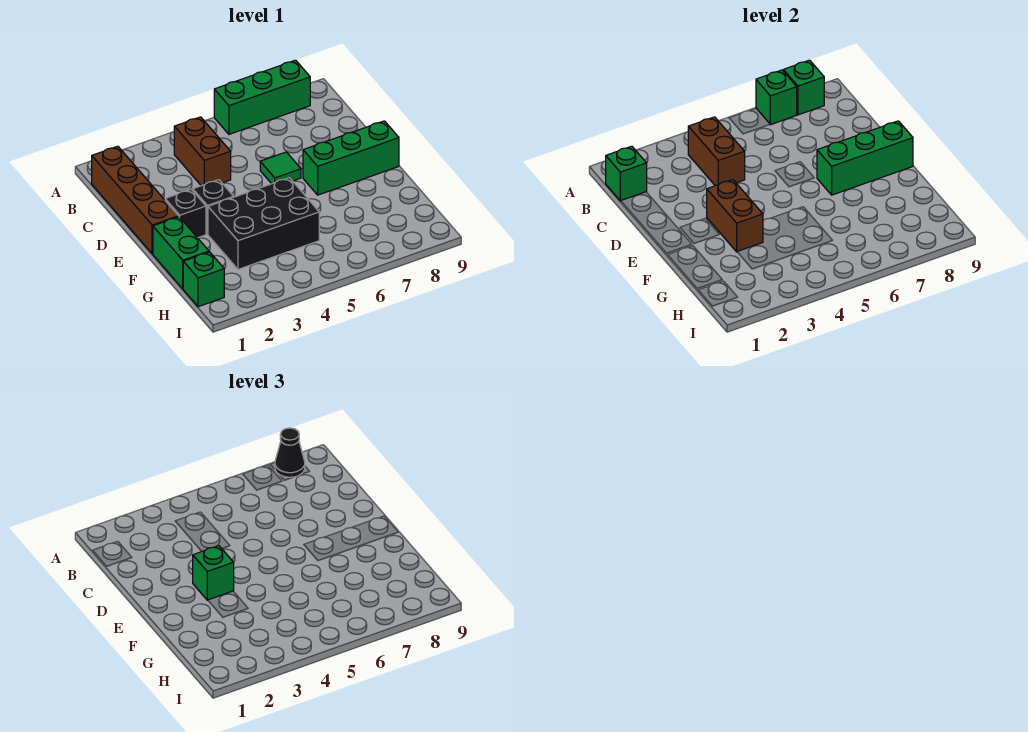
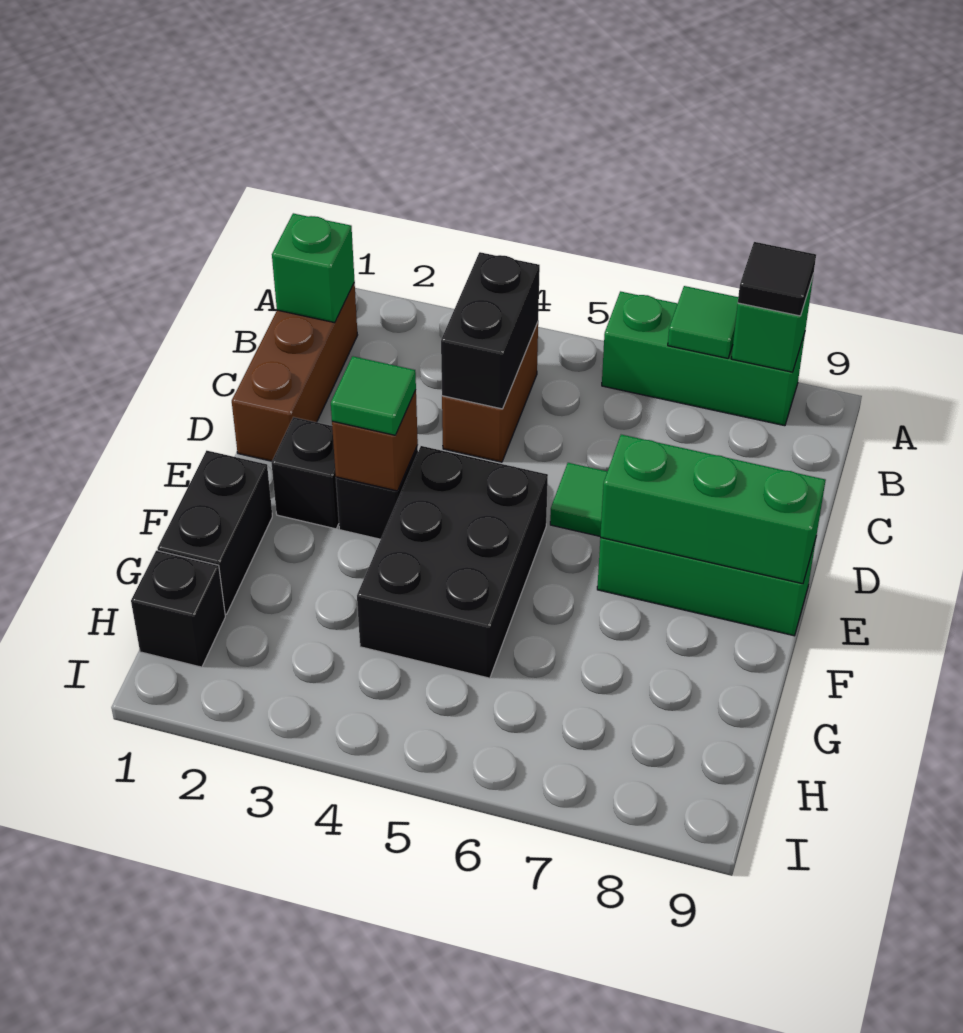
green brick A7 level 2 -> green tile A7 level 2
black cone A8 level 3 -> black tile A8 level 3
brown brick B1:E1 level 1 -> brown brick B1:D1 level 1
brown brick B4:C4 level 2 -> black brick B4:C4 level 2
brown brick E3:F3 level 2 -> brown brick E3 level 2
green brick E3 level 3 -> green tile E3 level 3
green brick F1:G1 level 1 -> black brick F1:G1 level 1
black brick F3:G5 level 1 -> black brick E4:G5 level 1
green brick H1 level 1 -> black brick H1 level 1

